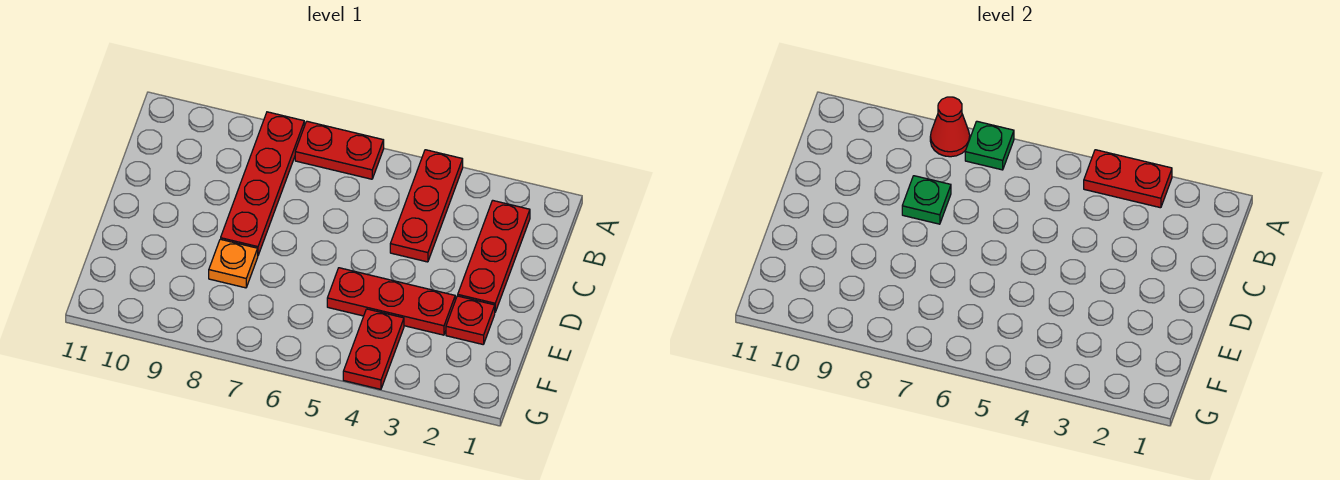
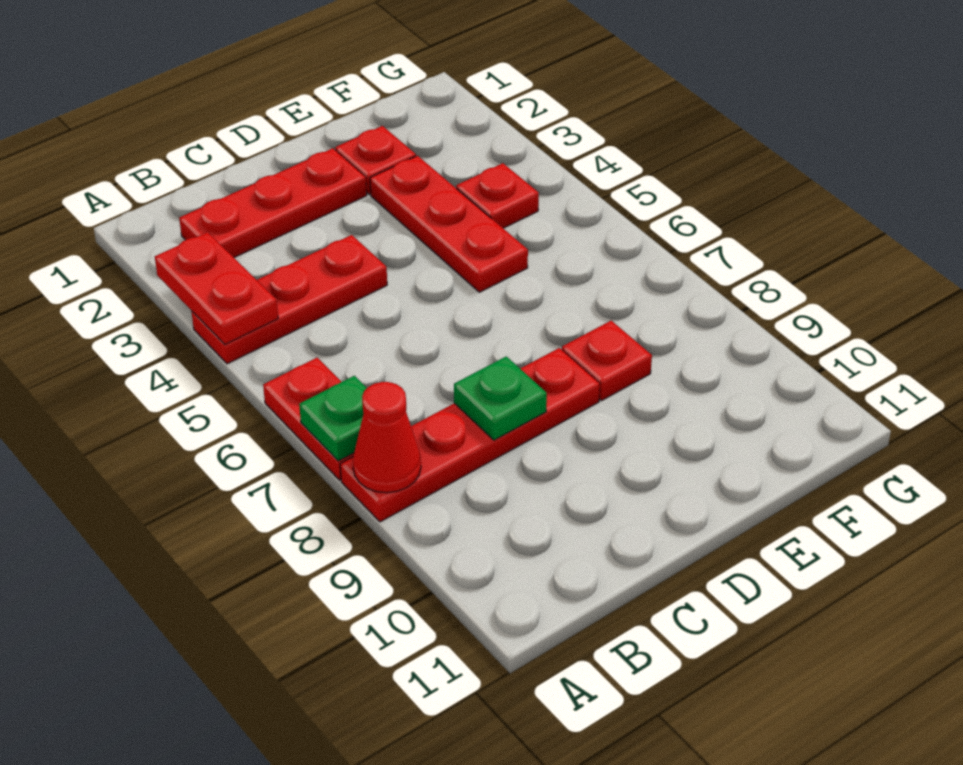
orange plate E8 level 1 -> red plate E8 level 1
red plate F4:G4 level 1 -> red plate F4 level 1

